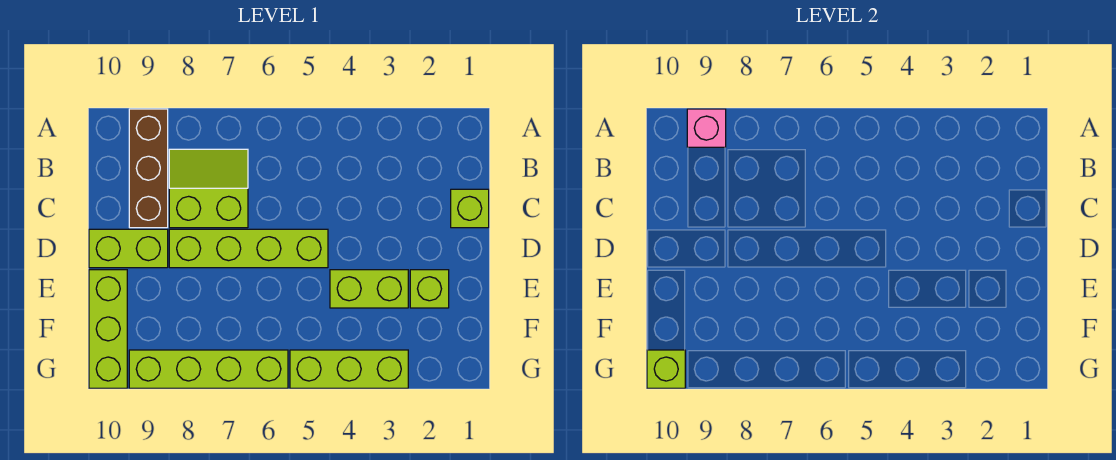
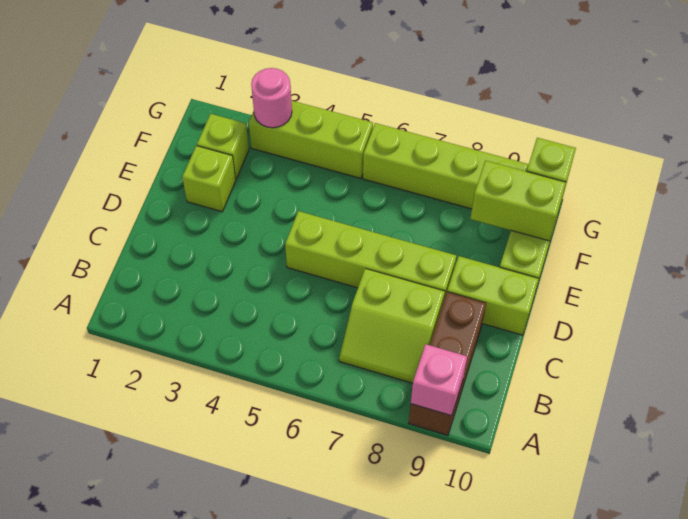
lime brick C1 level 1 -> lime brick F2 level 1
lime brick E3:E4 level 1 -> lime brick F9:F10 level 2
none -> pink round brick G3 level 2

